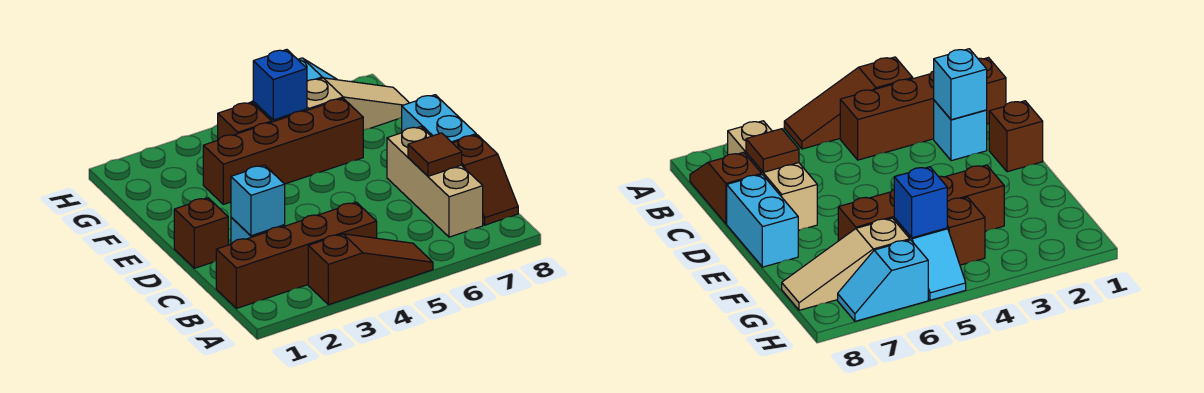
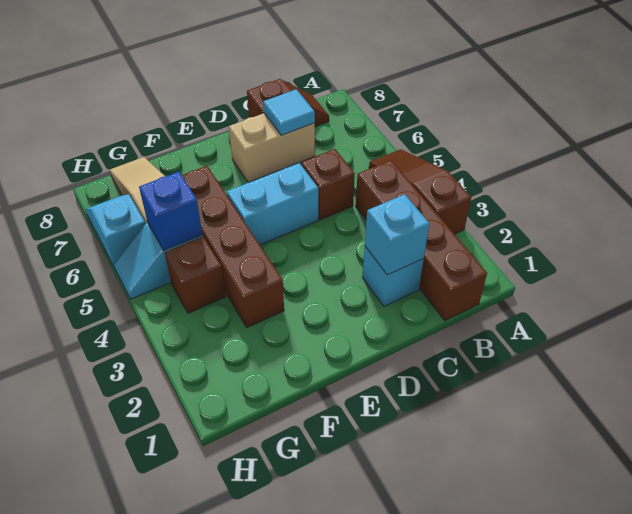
tan brick B7:D7 level 1 -> tan brick C7:D7 level 1
brown tile C7 level 2 -> cyan tile C7 level 2
brown brick D1 level 1 -> brown brick C5 level 1
cyan brick D8:E8 level 1 -> cyan brick D5:E5 level 1

